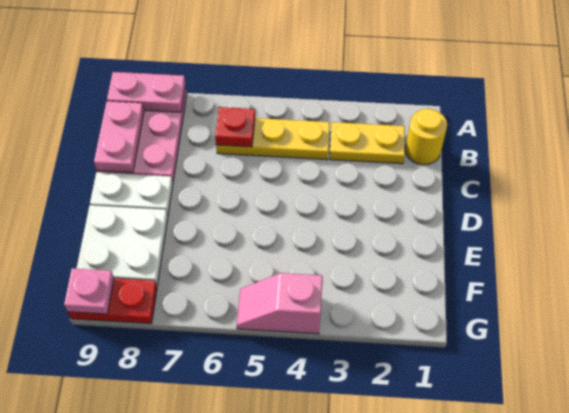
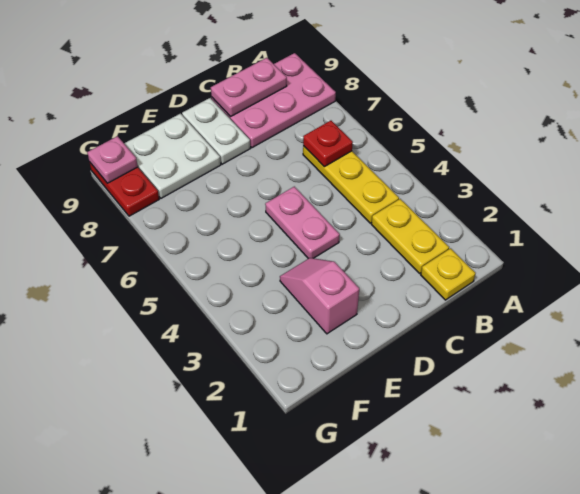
pink plate A8:A9 level 2 -> pink plate D4:D5 level 1
yellow round brick B1 level 1 -> yellow plate B1 level 1
pink slope G4:G5 level 1 top 4 -> pink slope E2:E3 level 1 top 2

